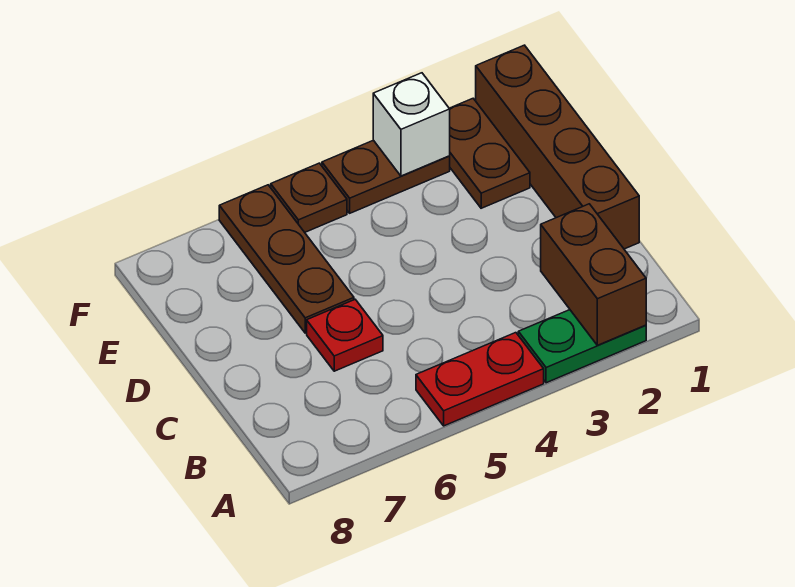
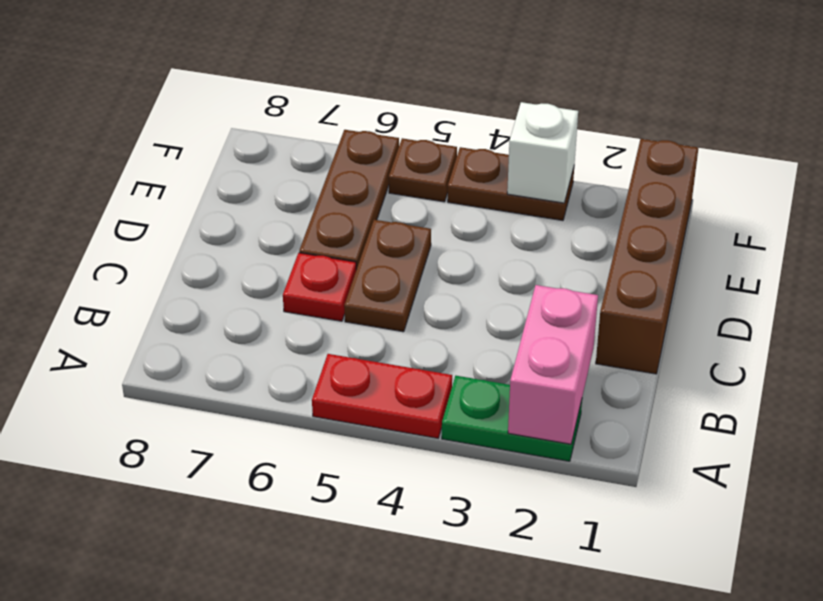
brown brick A2:B2 level 2 -> pink brick A2:B2 level 2
brown plate E2:F2 level 1 -> brown plate C5:D5 level 1

